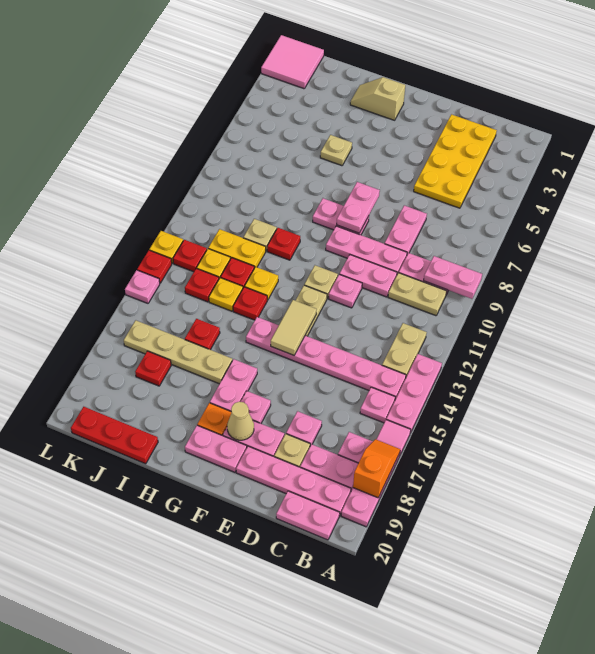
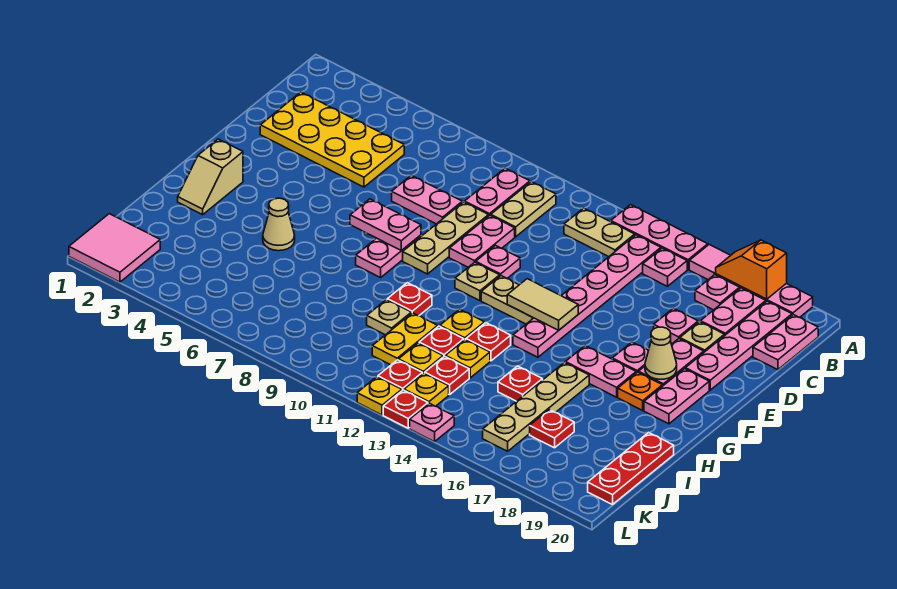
pink plate A9:B9 level 2 -> none
pink plate D9:F9 level 1 -> tan plate D9:F9 level 1
tan plate H5 level 1 -> tan cone H5 level 1
none -> yellow plate K13 level 1

